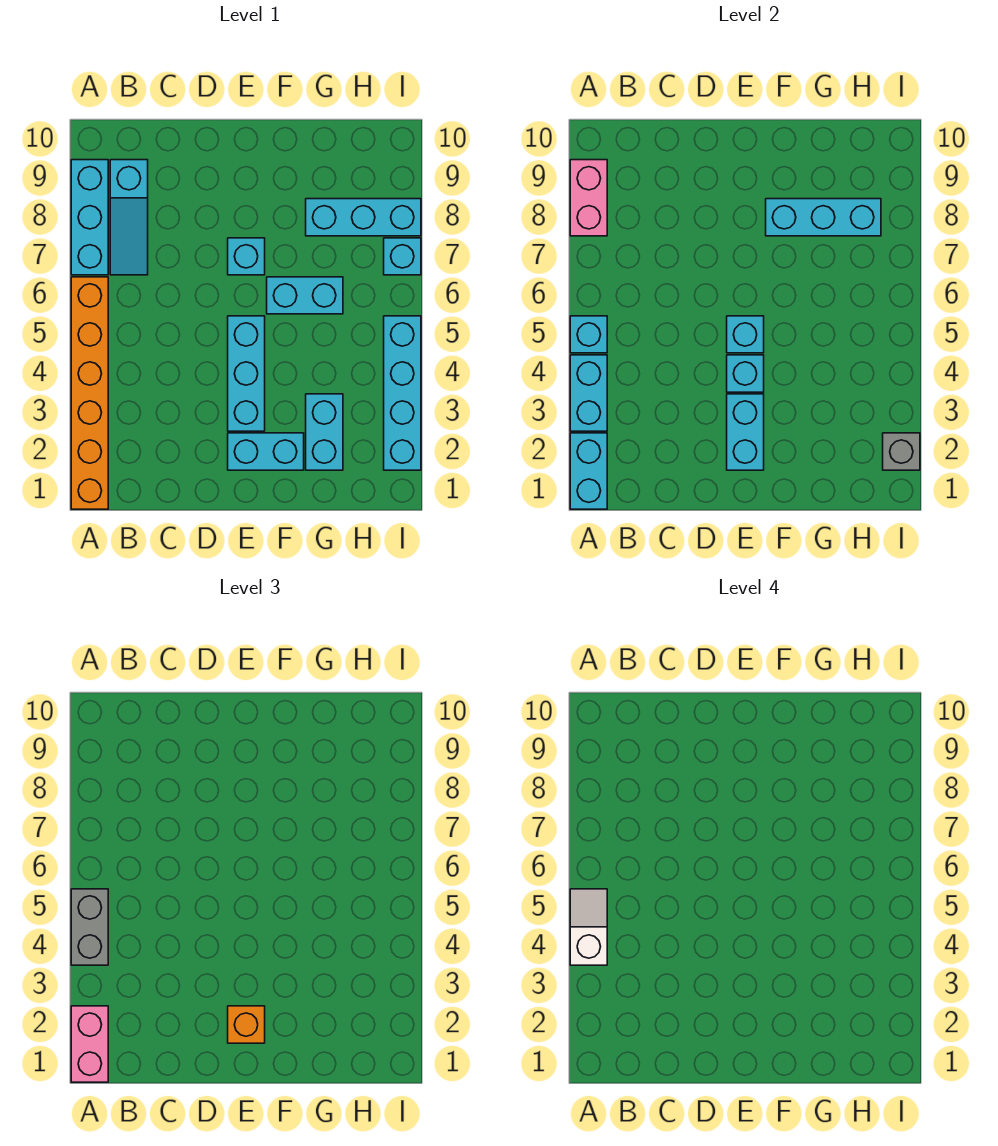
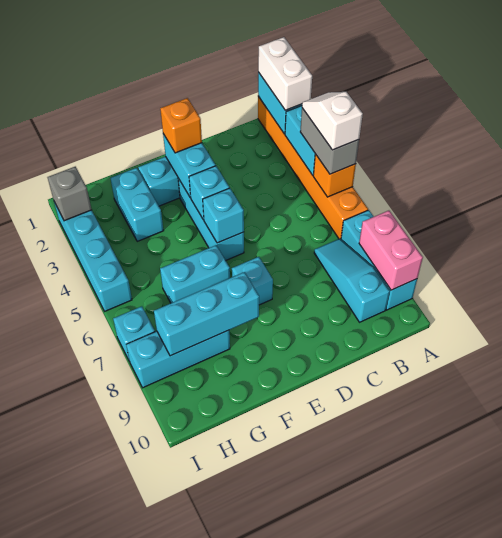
pink brick A1:A2 level 3 -> white brick A1:A2 level 3
white slope A4:A5 level 4 top 4 -> white slope A4:A5 level 4 top 5
cyan brick A5 level 2 -> orange brick A5 level 2

